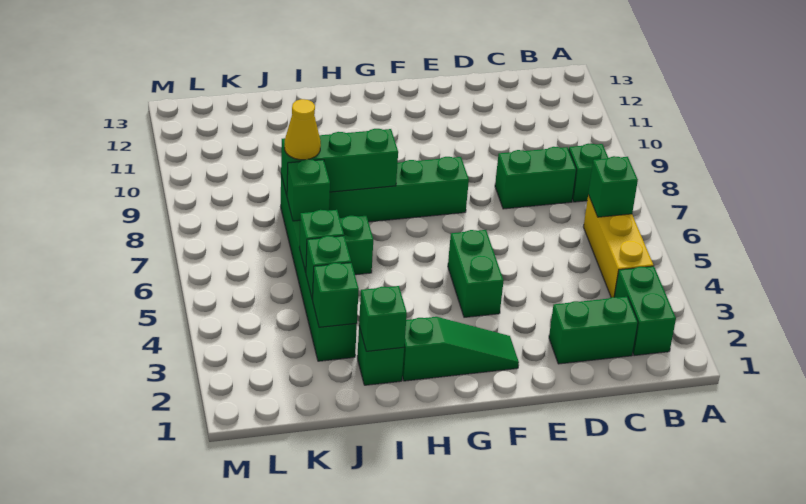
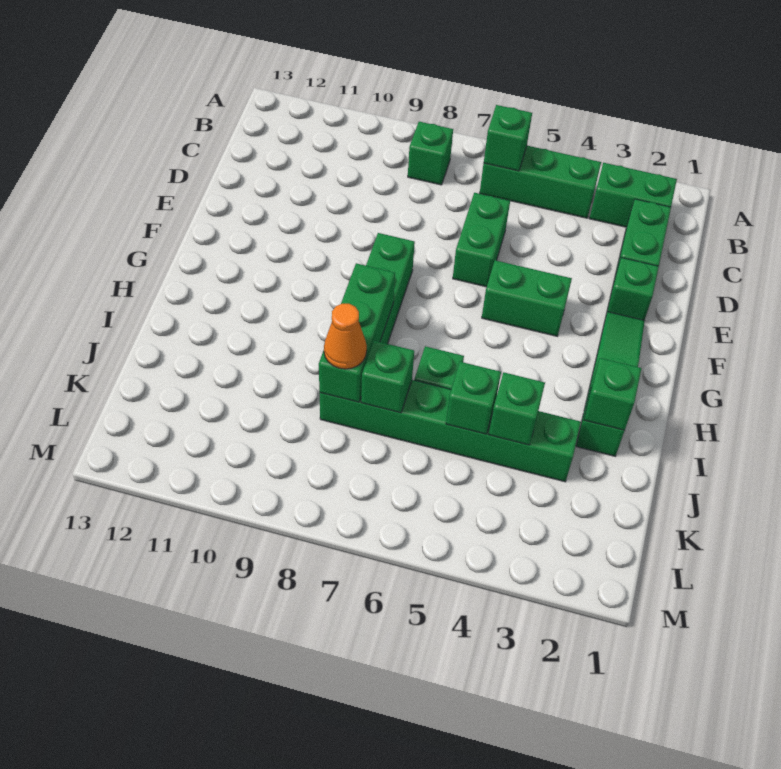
yellow brick B4:B6 level 1 -> green brick B4:B6 level 1
green brick C8:D8 level 1 -> green brick D6:E6 level 1
green brick J3 level 2 -> green brick E2 level 1
yellow cone J8 level 3 -> orange cone J8 level 3

